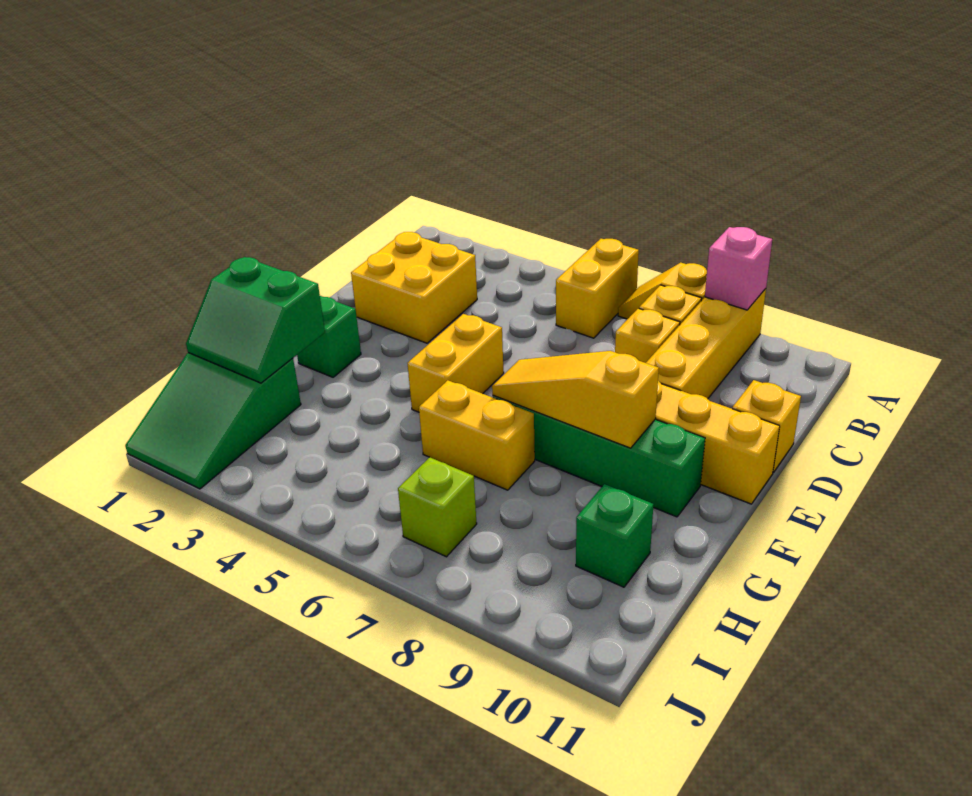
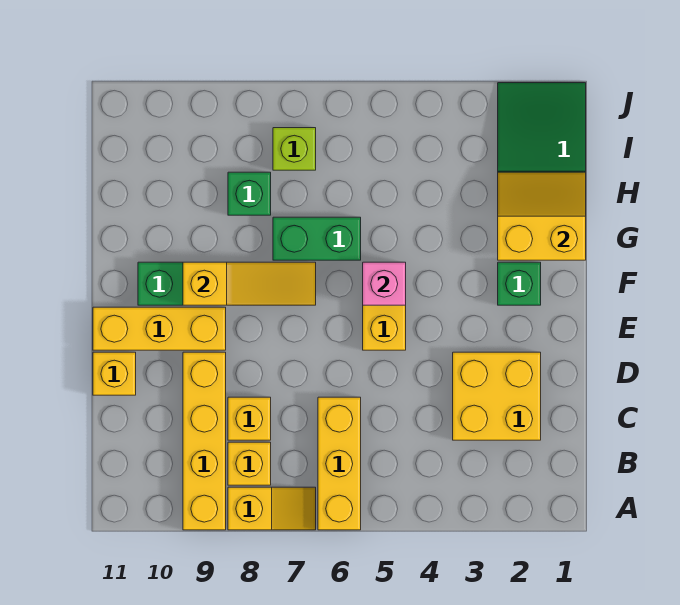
yellow brick A6:B6 level 1 -> yellow brick A6:C6 level 1
pink brick A9 level 2 -> pink brick F5 level 2
green slope G1:H2 level 2 top G -> yellow slope G1:H2 level 2 top G
yellow brick G6:G7 level 1 -> green brick G6:G7 level 1
green brick H10 level 1 -> green brick H8 level 1

